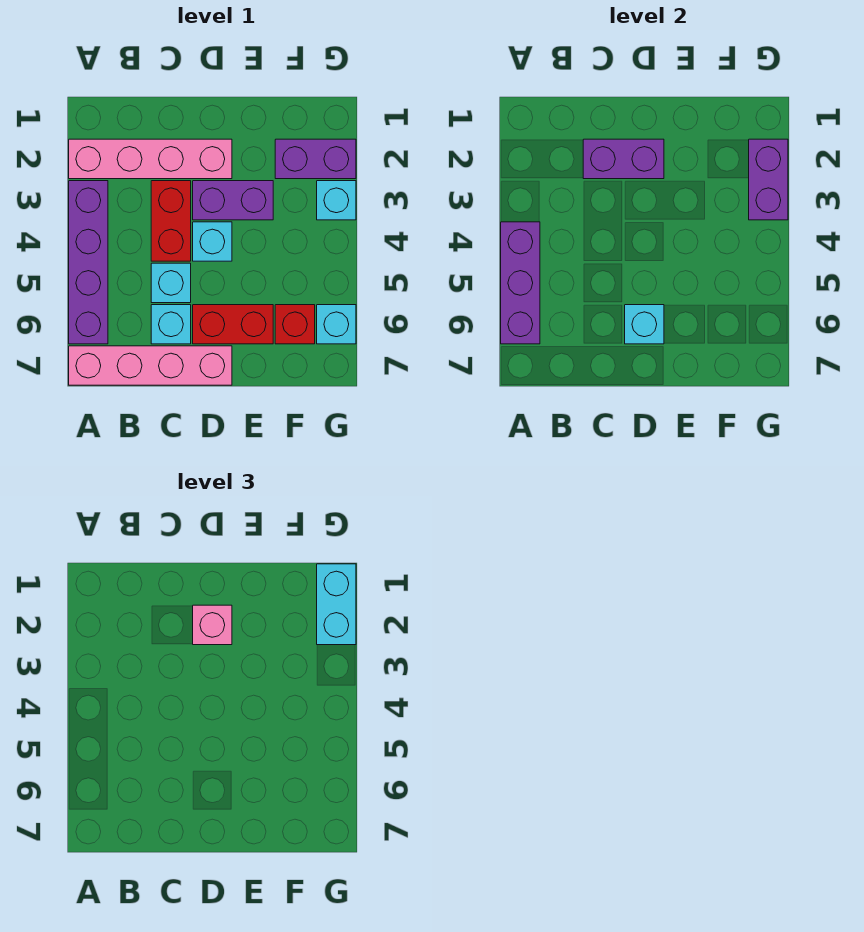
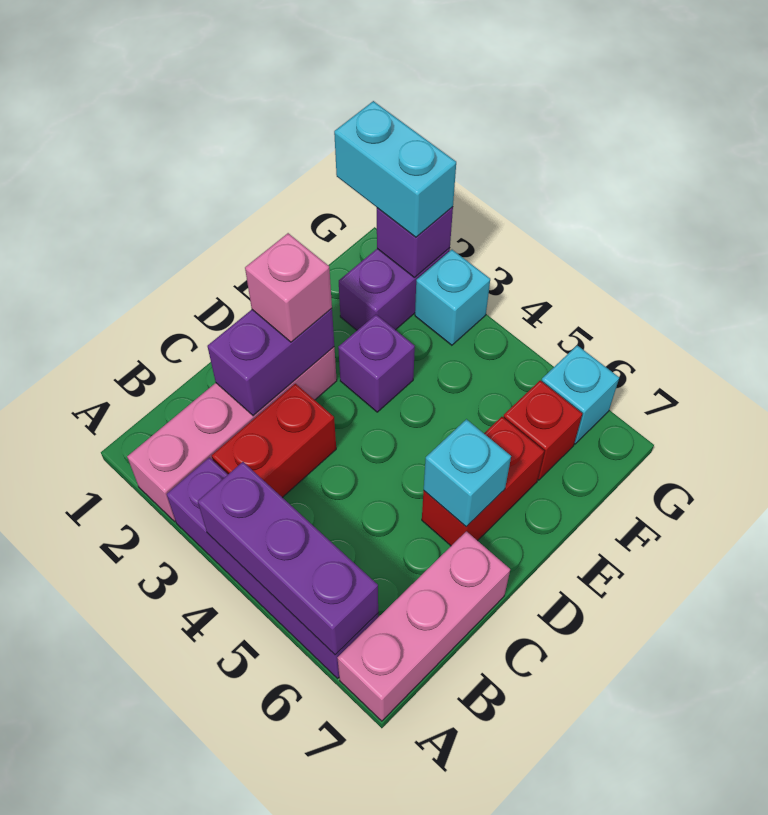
pink brick A7:D7 level 1 -> pink brick A7:C7 level 1
red brick C3:C4 level 1 -> red brick B3:C3 level 1
cyan brick C5 level 1 -> none
cyan brick C6 level 1 -> none
purple brick D3:E3 level 1 -> purple brick E3 level 1
cyan brick D4 level 1 -> none
purple brick G2:G3 level 2 -> purple brick G2 level 2

